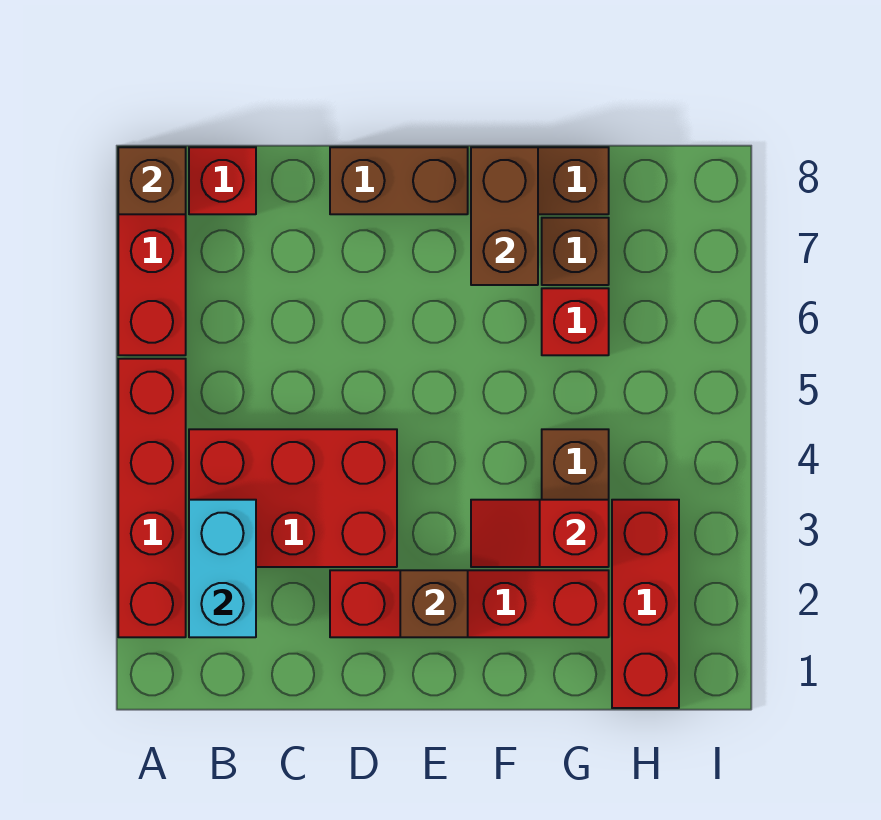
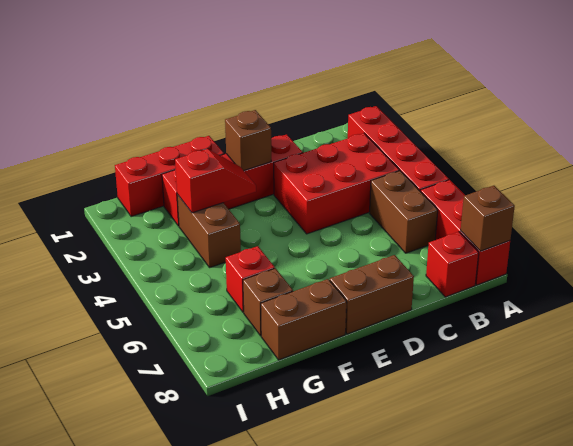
cyan brick B2:B3 level 2 -> none
brown brick F7:F8 level 2 -> brown brick B5:B6 level 1
red brick H1:H3 level 1 -> red brick F1:H1 level 1

